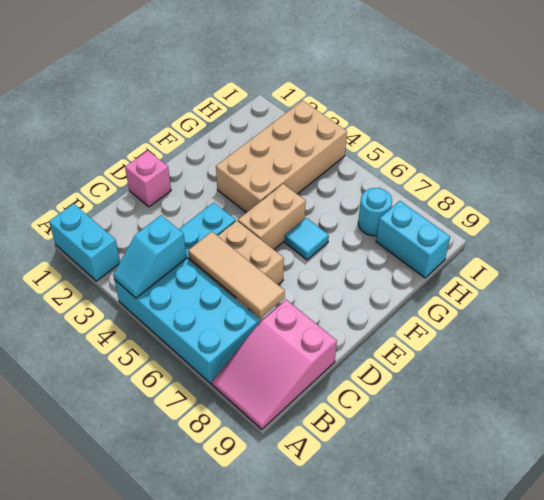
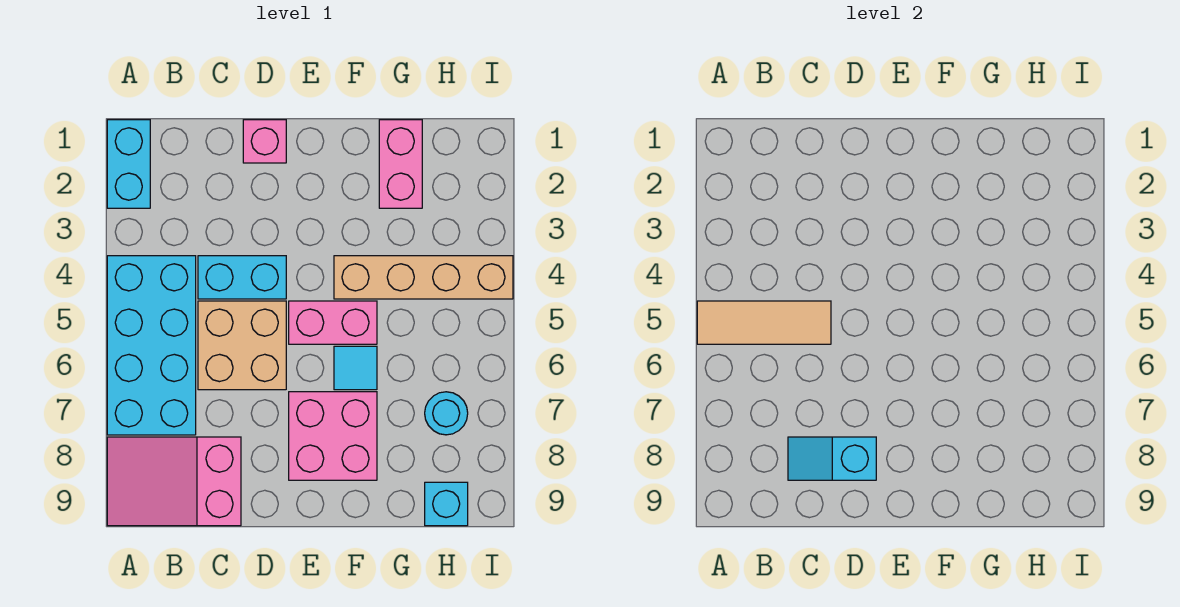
cyan slope A4:B4 level 2 top B -> cyan slope C8:D8 level 2 top D
tan tile C5:C7 level 2 -> tan tile A5:C5 level 2
tan brick E5:F5 level 1 -> pink brick E5:F5 level 1
none -> pink brick E7:F8 level 1
tan brick F3:I4 level 1 -> tan brick F4:I4 level 1
none -> pink brick G1:G2 level 1
cyan brick H8:H9 level 1 -> cyan brick H9 level 1

